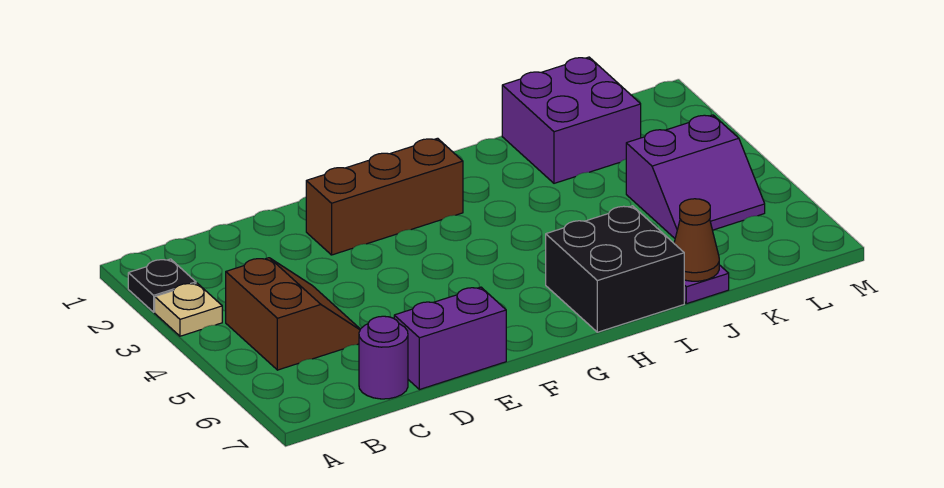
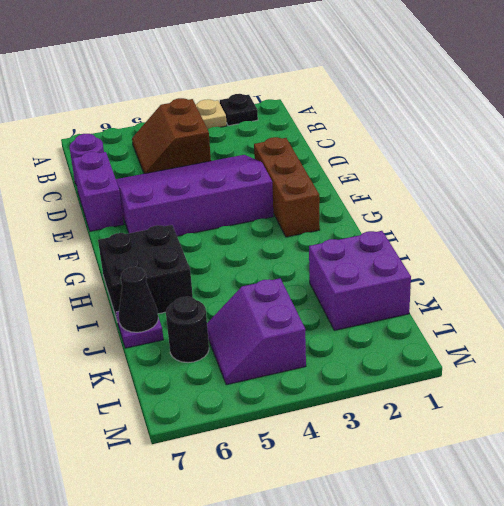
brown slope B4:C5 level 1 top B -> brown slope B4:C5 level 1 top 4
none -> purple slope D3:F6 level 1 top F
brown cone J7 level 2 -> black cone J7 level 2
none -> black round brick K6 level 1

